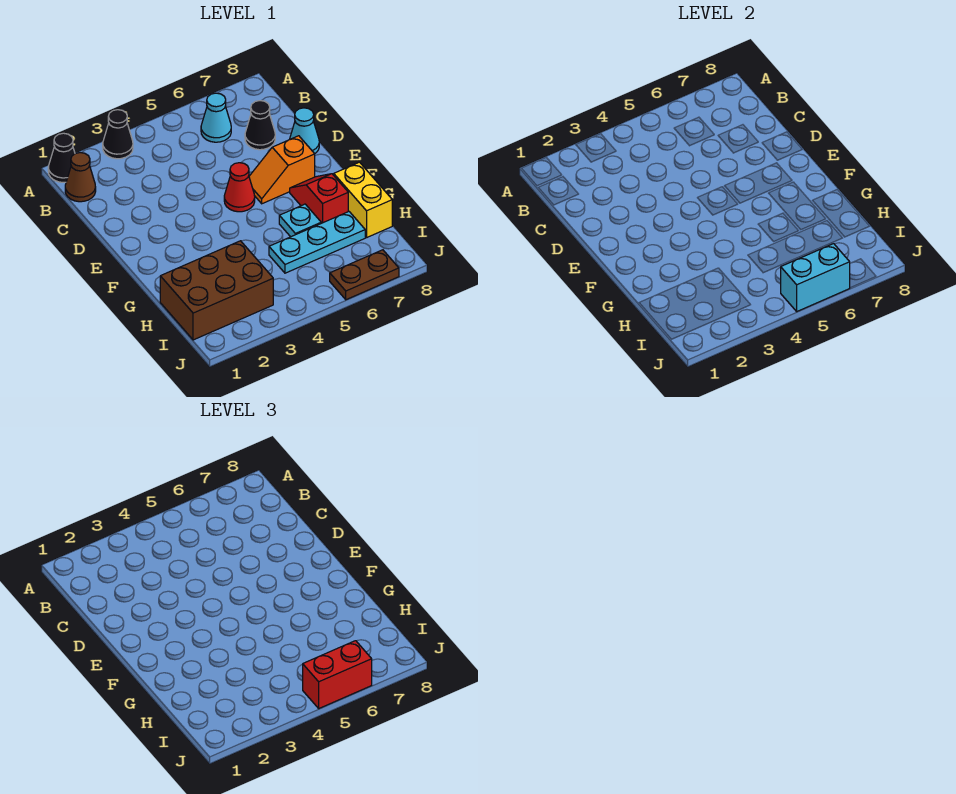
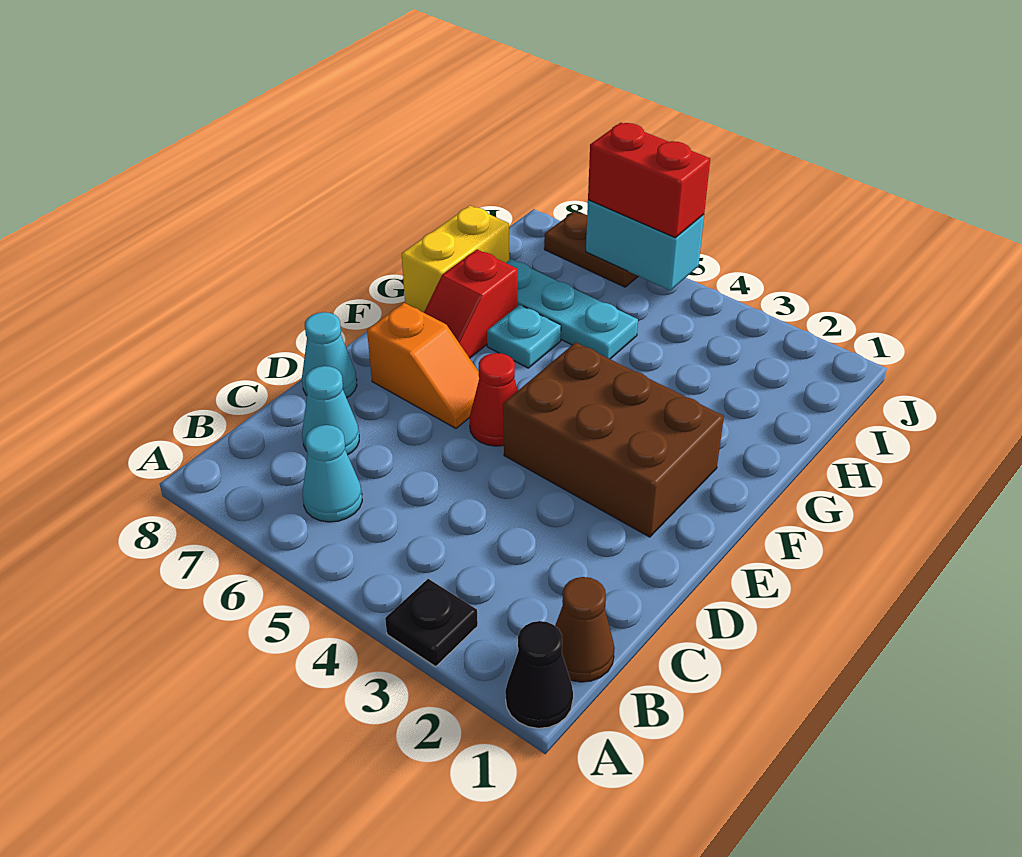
black cone A3 level 1 -> black plate A3 level 1
black cone C7 level 1 -> cyan cone C7 level 1
brown brick H1:I3 level 1 -> brown brick E2:F4 level 1

